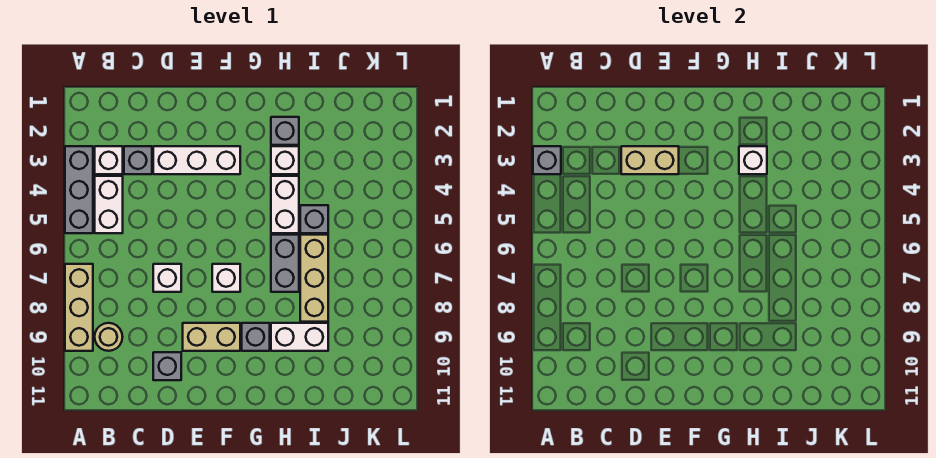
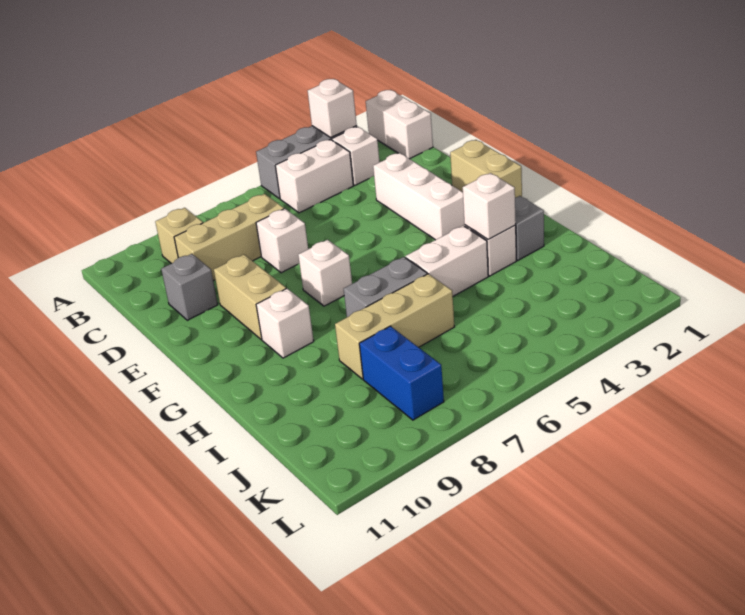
grey brick A3 level 2 -> white brick A3 level 2
tan brick A7:A9 level 1 -> tan brick C7:C9 level 1
tan round brick B9 level 1 -> tan brick B9 level 1
grey brick C3 level 1 -> none
tan brick D3:E3 level 2 -> tan brick E1:F1 level 1
grey brick G9 level 1 -> white brick G9 level 1
white brick H9:I9 level 1 -> white brick A1:B1 level 1
grey brick I5 level 1 -> none
none -> blue brick J8:K8 level 1

